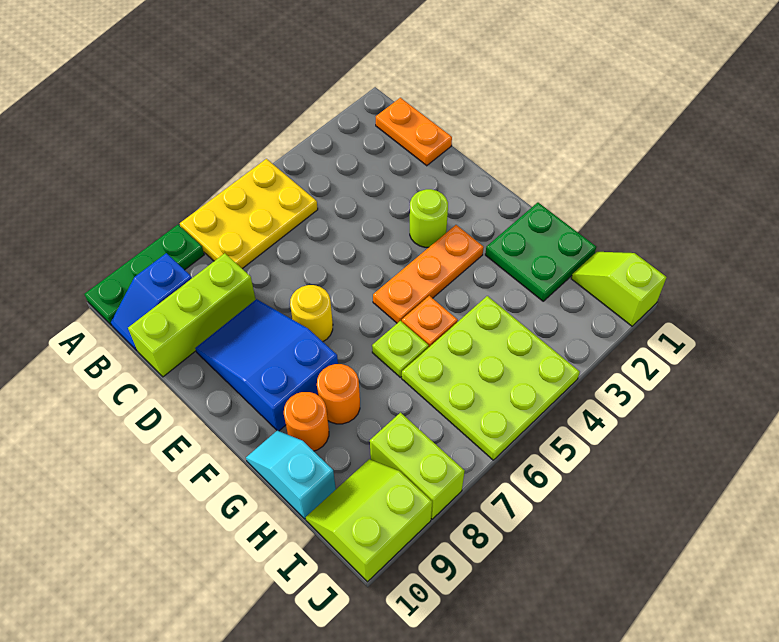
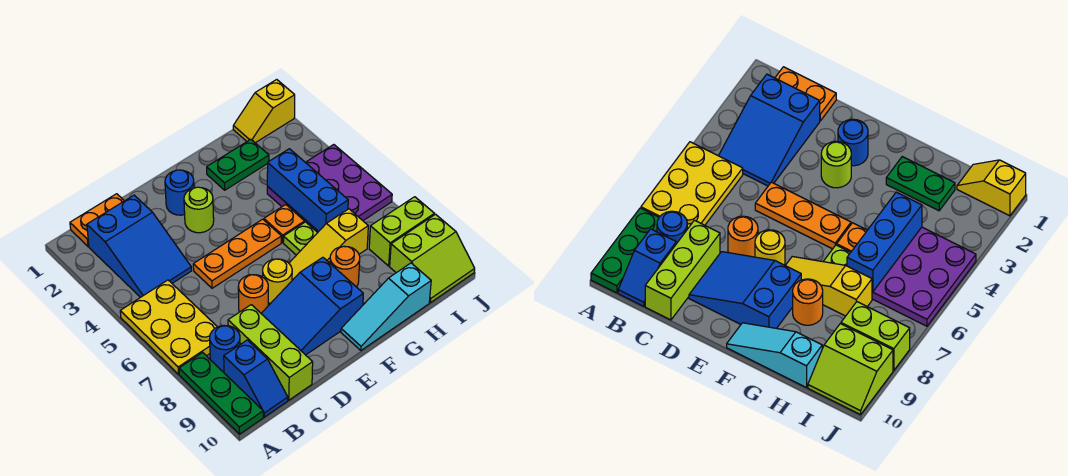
none -> blue slope B2:C4 level 1 top 2
none -> blue round brick B8 level 1
none -> blue round brick E2 level 1
orange plate F3:F5 level 1 -> orange plate D5:F5 level 1
none -> yellow slope F7:H7 level 1 top H
green plate G1:H2 level 1 -> green plate G2:H2 level 1
orange round brick G9 level 1 -> orange round brick D7 level 1
cyan slope G10:H10 level 1 top H -> cyan slope F10:H10 level 1 top H
lime plate H4:J6 level 1 -> purple plate H4:J6 level 1
none -> blue brick H4:H6 level 2
lime slope I1:J1 level 1 top J -> yellow slope I1:J1 level 1 top J
lime slope I9:J10 level 1 top J -> lime slope I9:J10 level 1 top 9

